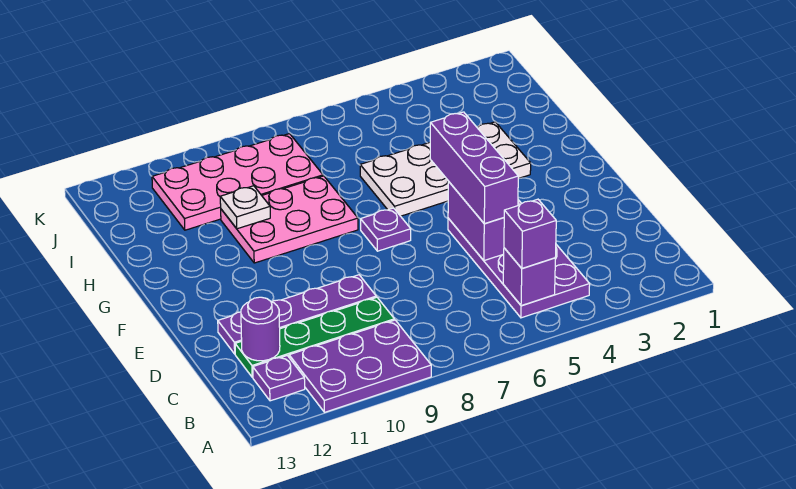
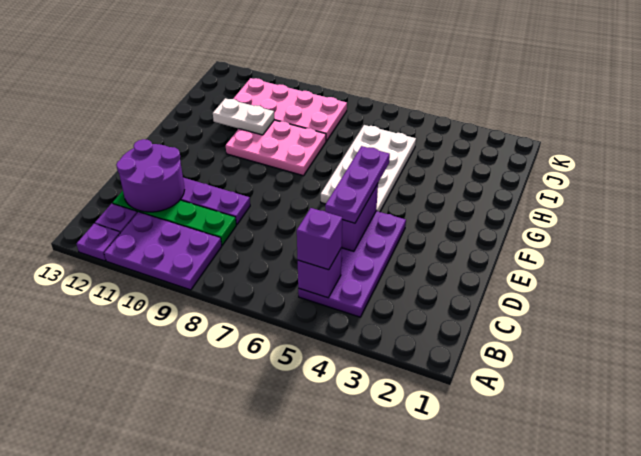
purple round brick C12 level 2 -> purple round brick C11:D12 level 2
purple brick D5:F5 level 3 -> purple plate D5:F5 level 3
purple plate F7 level 1 -> purple plate A12 level 1
white plate G3:H6 level 1 -> white plate F5:I6 level 1
white plate H10 level 2 -> white plate H10:H11 level 2

